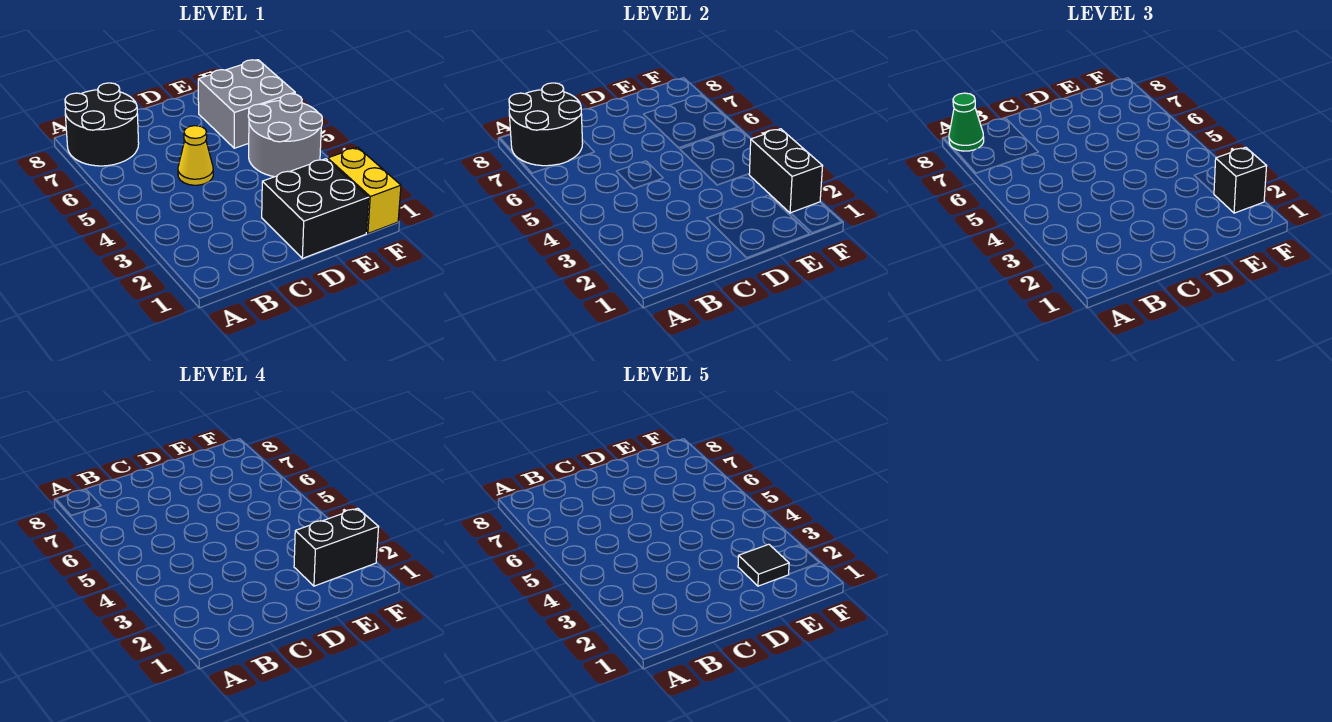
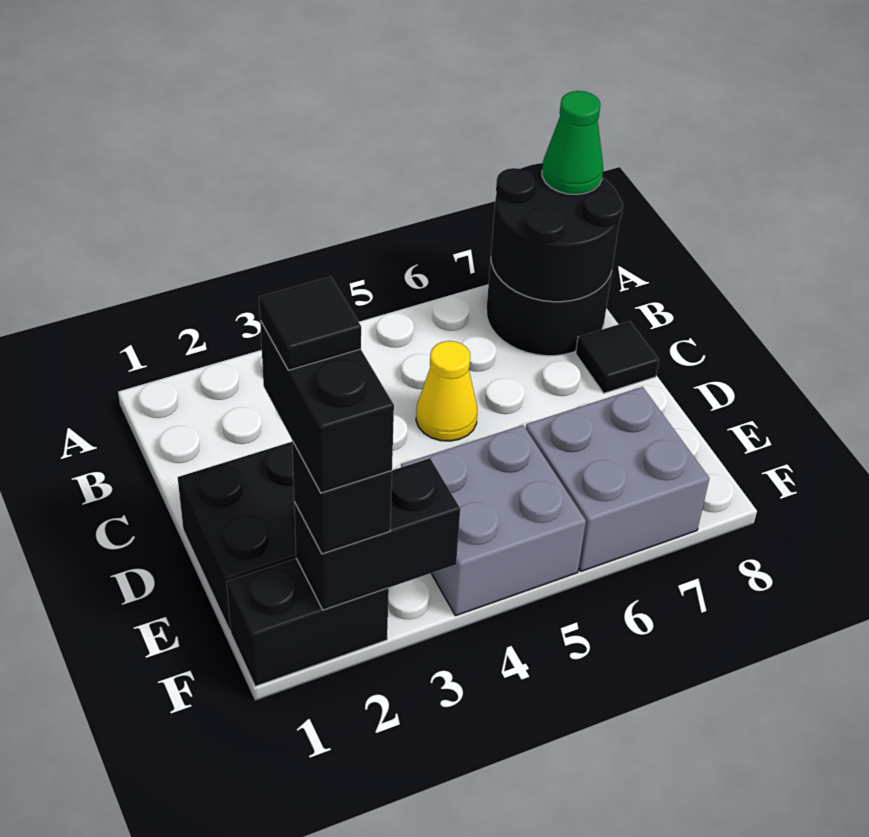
none -> black tile C8 level 1
grey round brick E4:F5 level 1 -> grey brick E4:F5 level 1
yellow brick F1:F2 level 1 -> black brick F1:F2 level 1

